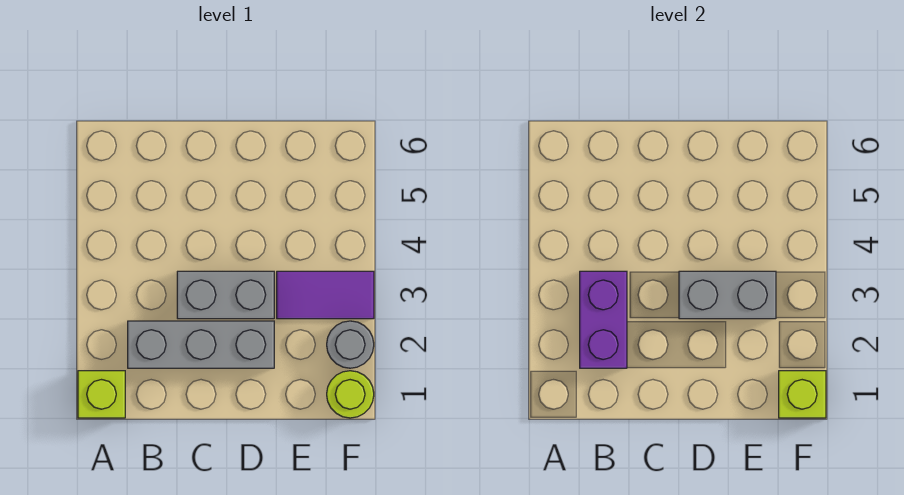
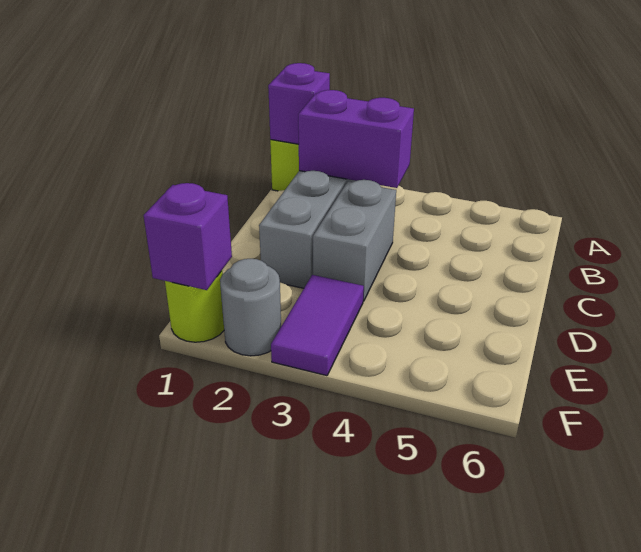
none -> purple brick A1 level 2
grey brick D3:E3 level 2 -> none
lime brick F1 level 2 -> purple brick F1 level 2

